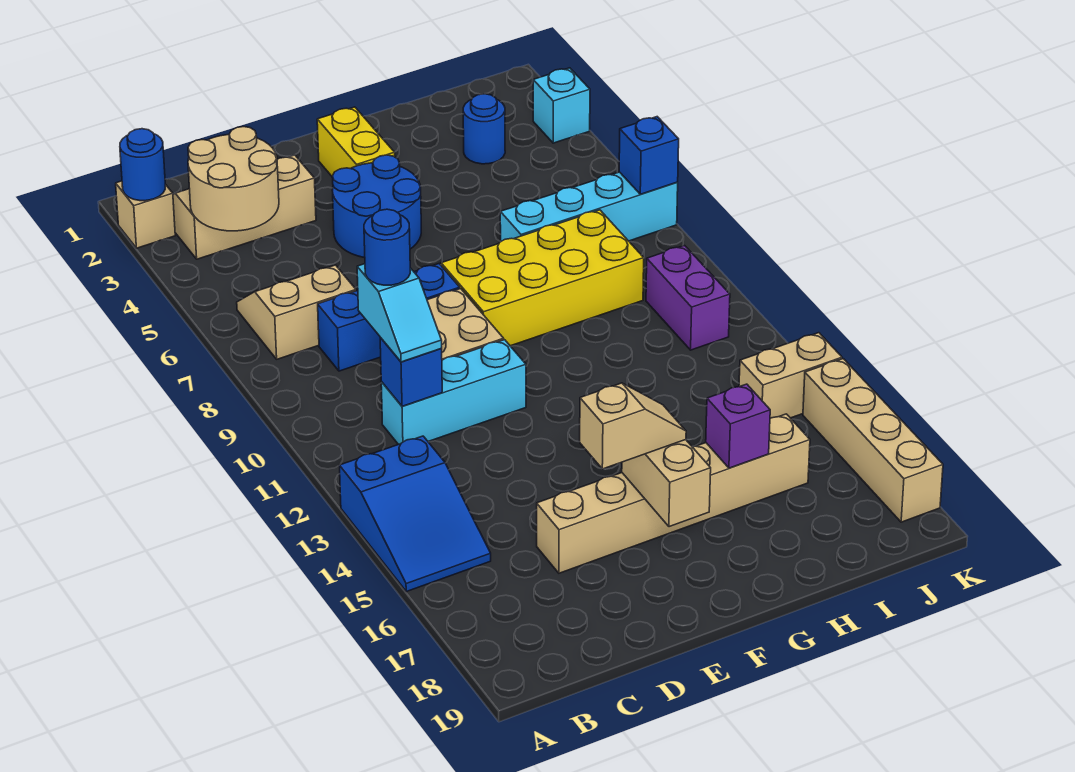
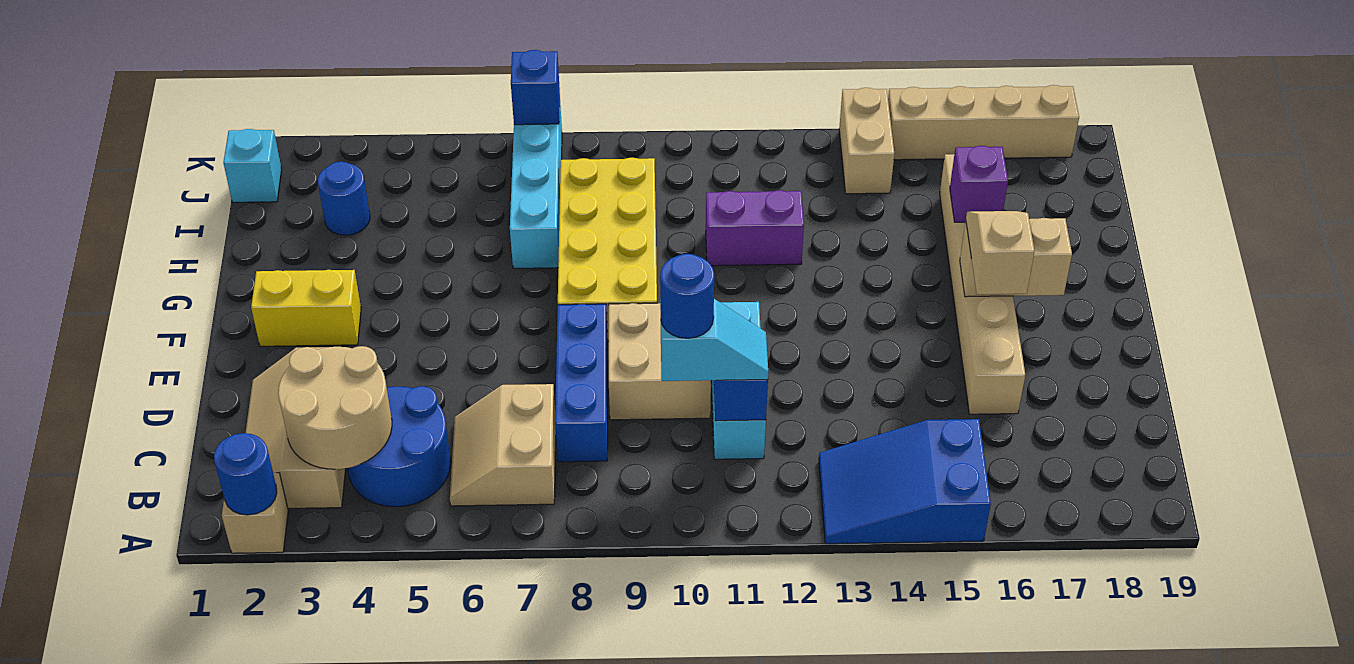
blue slope A13:B15 level 1 top 13 -> blue slope A13:B15 level 1 top 15
blue round brick E4:F5 level 1 -> blue round brick B4:C5 level 1
purple brick J10:J11 level 1 -> purple brick H11:H12 level 1
cyan brick K3 level 1 -> cyan brick J1 level 1

